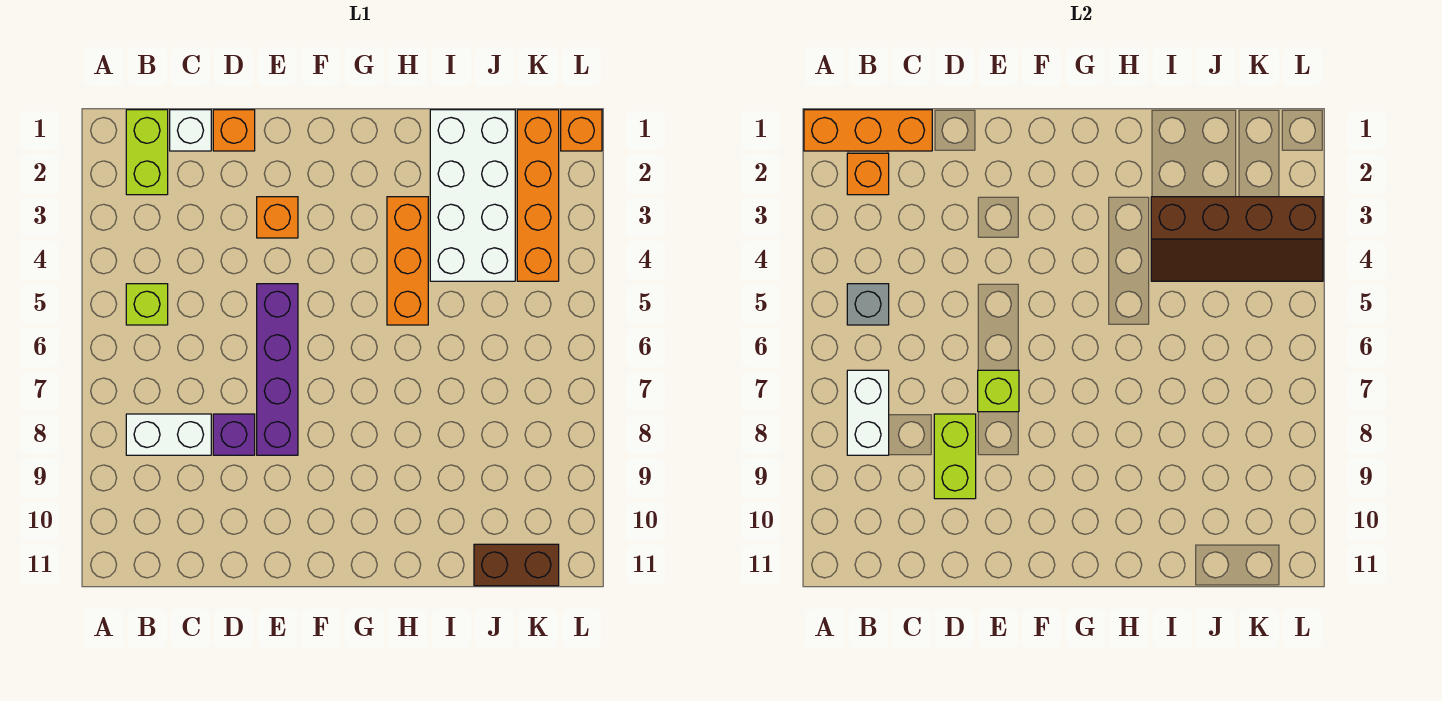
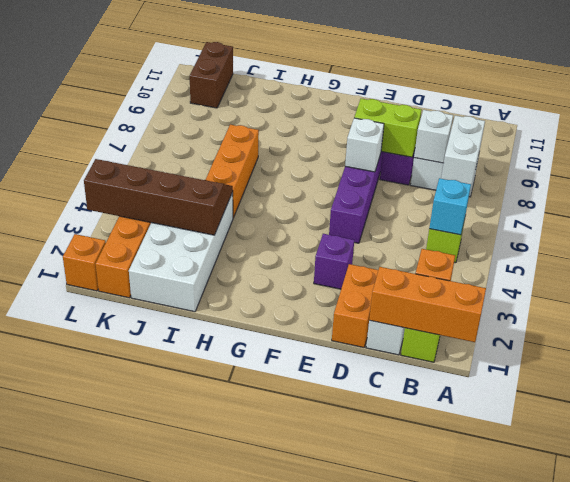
grey brick B5 level 2 -> cyan brick B5 level 2
none -> white brick C8 level 2
orange brick D1 level 1 -> orange brick D1:D2 level 1
lime brick D8:D9 level 2 -> lime brick D8:E8 level 2
orange brick E3 level 1 -> purple brick E3 level 1
lime brick E7 level 2 -> white brick E7 level 2
orange brick H3:H5 level 1 -> orange brick I5:I7 level 1
brown brick J11:K11 level 1 -> brown brick K10:K11 level 1

